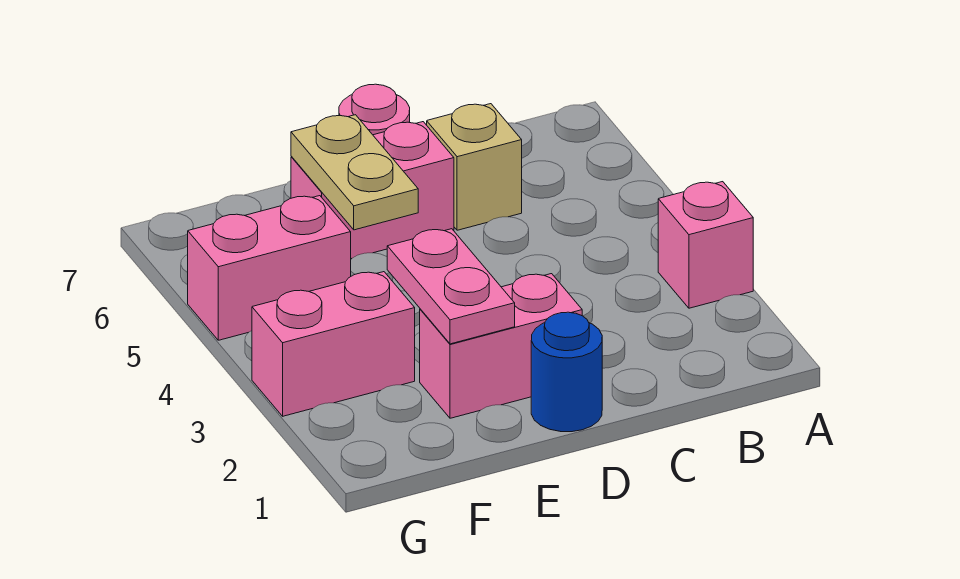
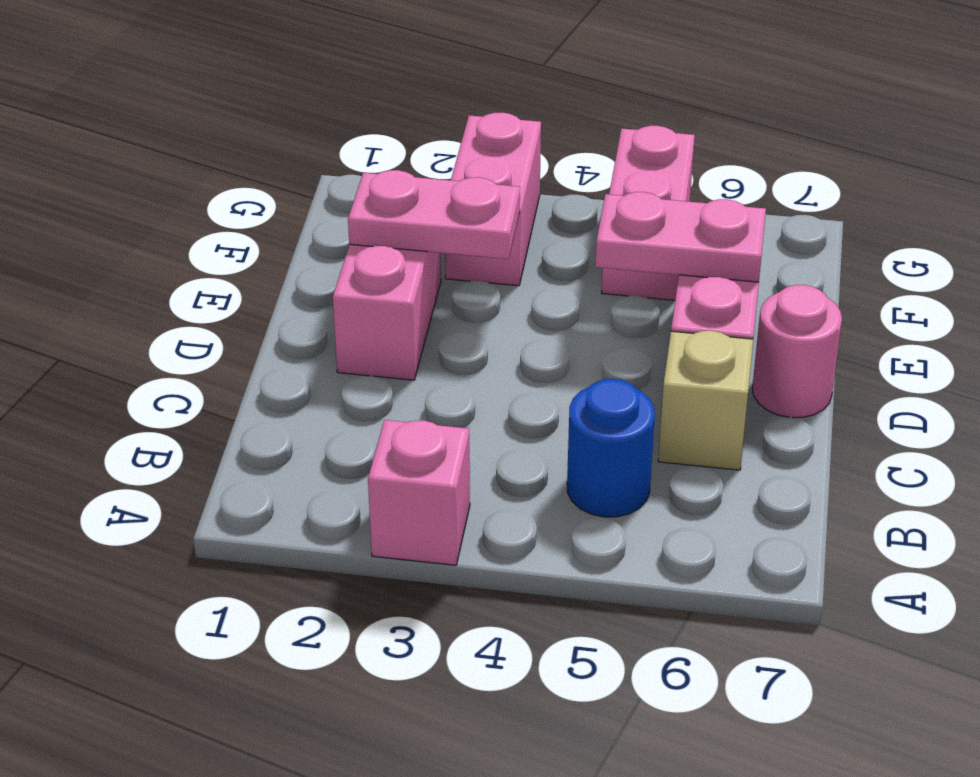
blue round brick D1 level 1 -> blue round brick B5 level 1
tan plate E5:E6 level 2 -> pink plate E5:E6 level 2

